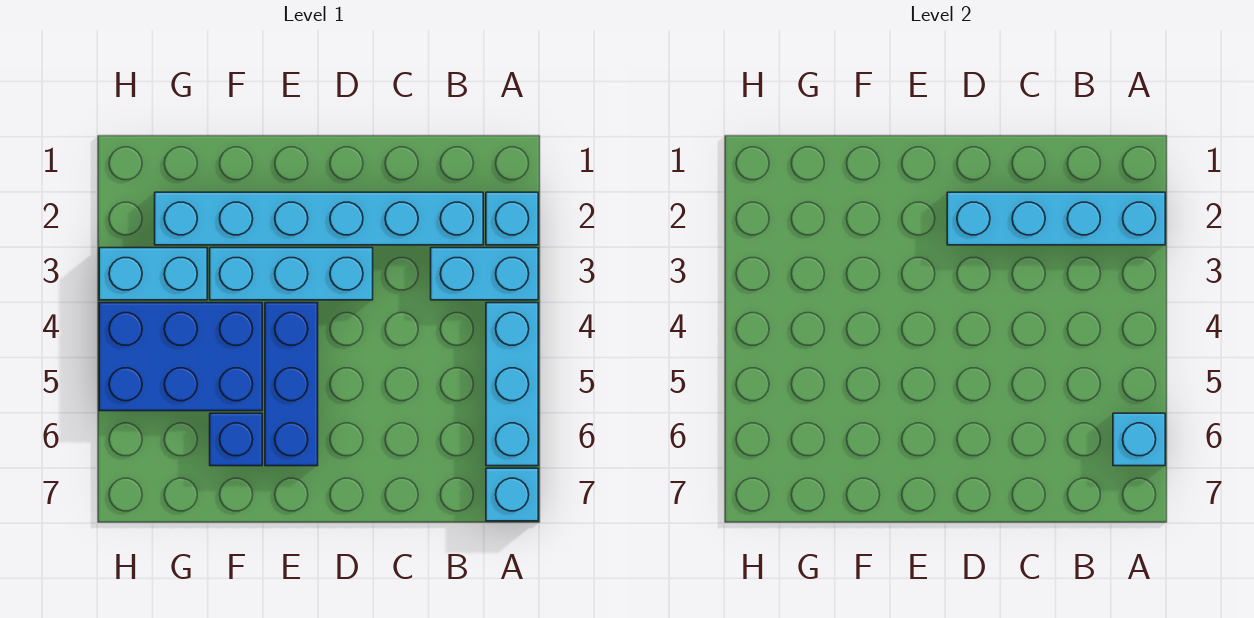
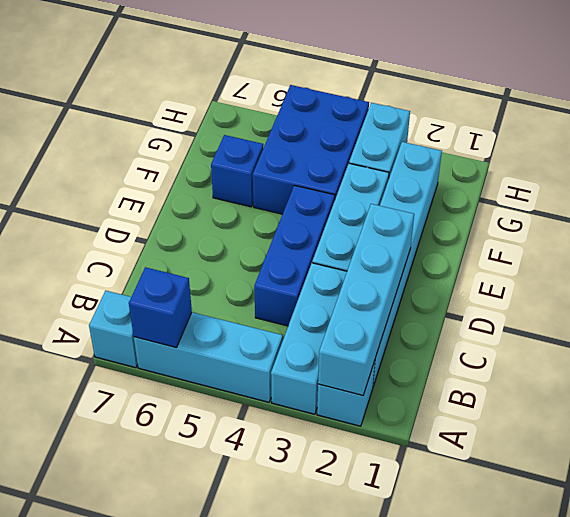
cyan brick A3:B3 level 1 -> cyan brick A3:C3 level 1
cyan brick A6 level 2 -> blue brick A6 level 2
blue brick E4:E6 level 1 -> blue brick C4:E4 level 1

